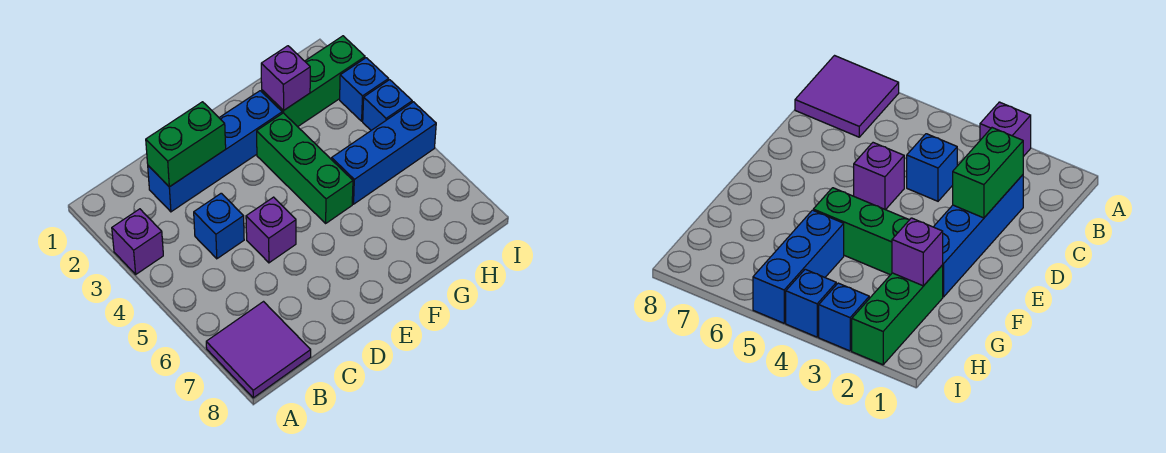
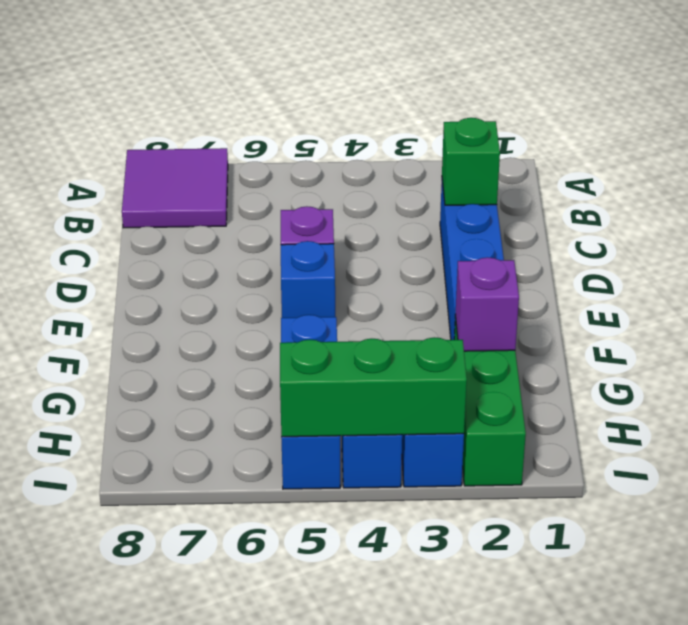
purple brick A3 level 1 -> none
green brick C2:D2 level 2 -> green brick C2 level 2
blue brick C4 level 1 -> blue brick E5 level 1
green brick F3:F5 level 1 -> green brick I3:I5 level 2

